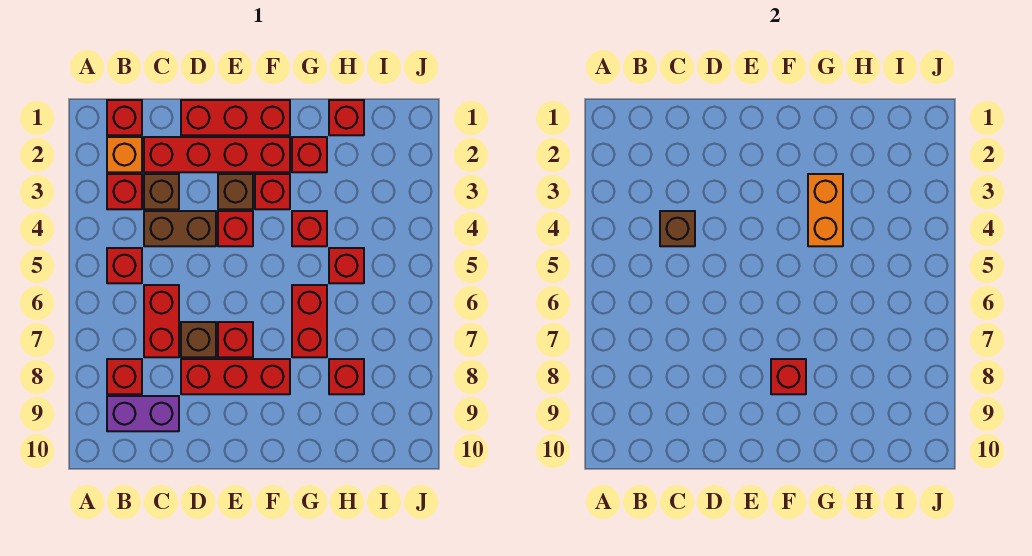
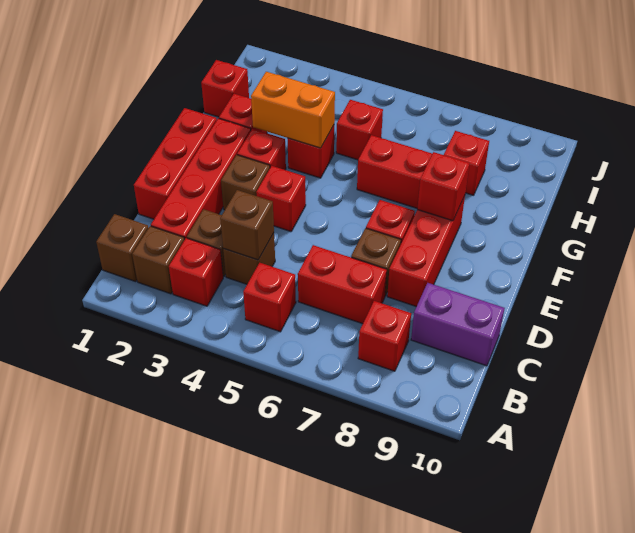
red brick B1 level 1 -> brown brick B1 level 1
orange brick B2 level 1 -> brown brick B2 level 1
purple brick B9:C9 level 1 -> purple brick C9:C10 level 1
brown brick C4:D4 level 1 -> brown brick C4 level 1

